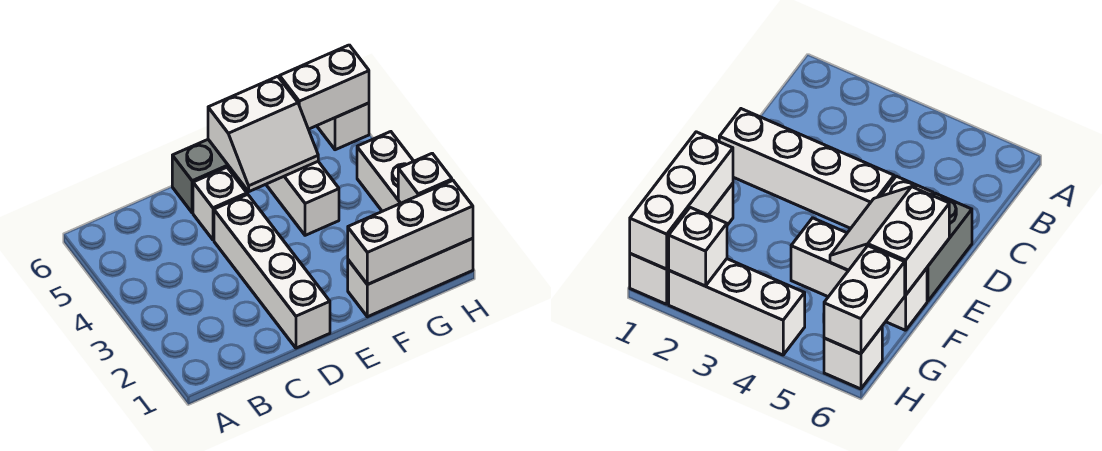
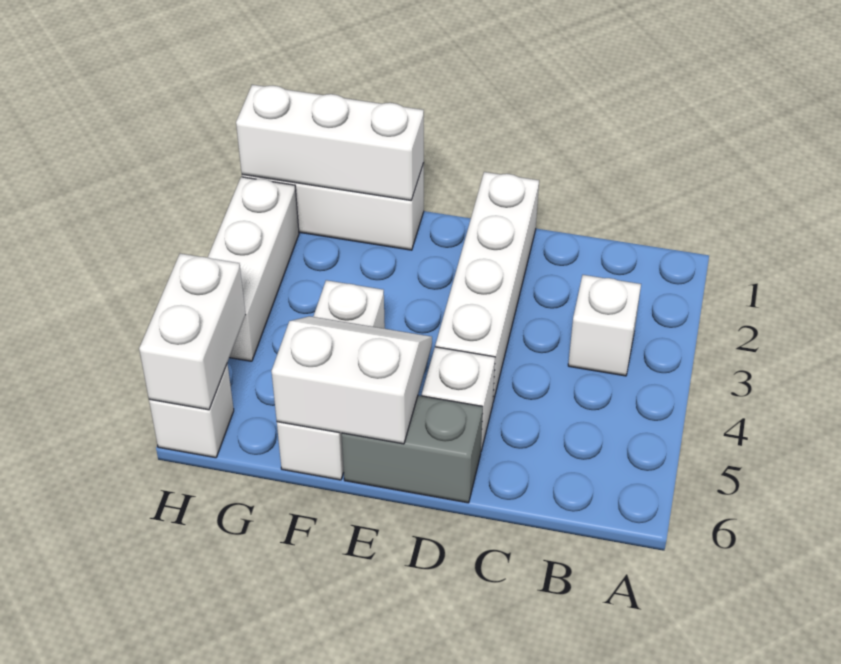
white brick G6:H6 level 2 -> white brick H5:H6 level 2
white brick H2 level 2 -> white brick B3 level 1

